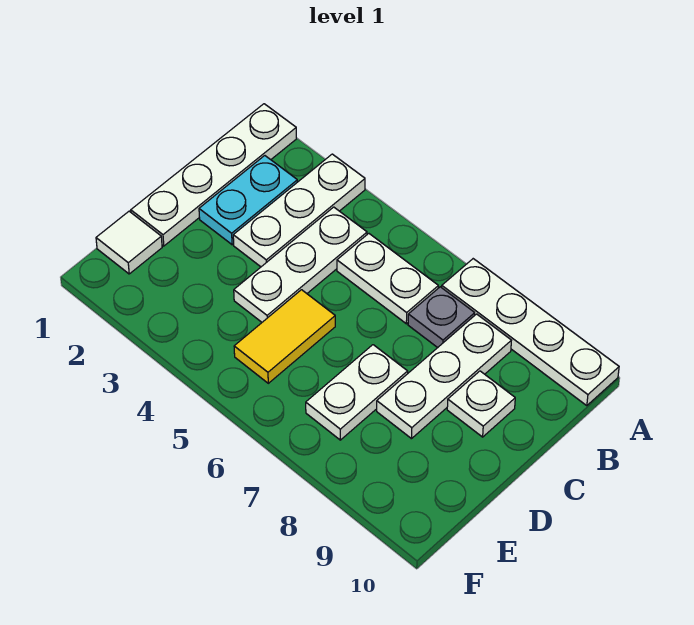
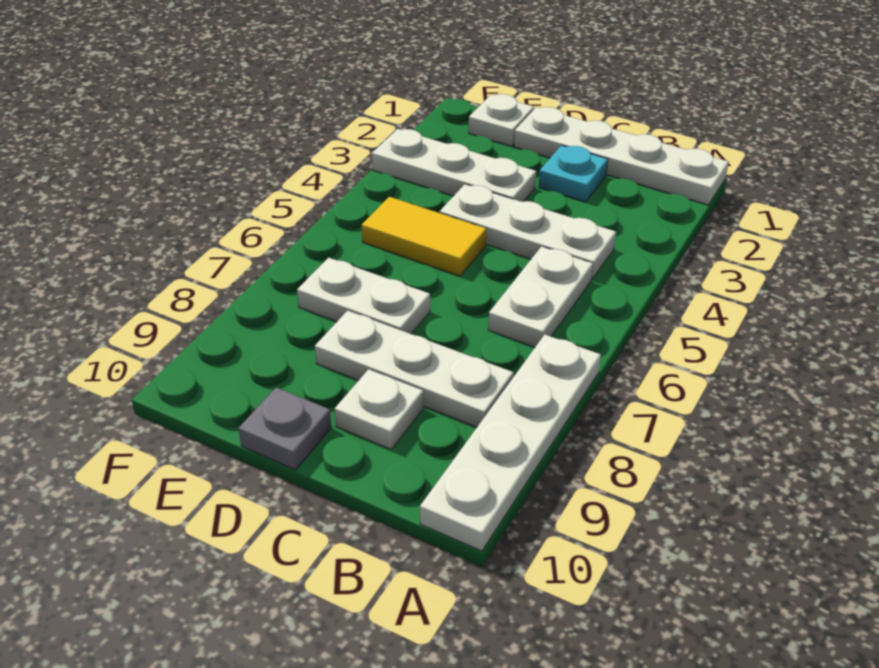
white plate A3:C3 level 1 -> white plate D3:F3 level 1
cyan plate B2:C2 level 1 -> cyan plate C2 level 1
grey plate B7 level 1 -> grey plate D10 level 1
white tile E1 level 1 -> white plate E1 level 1

